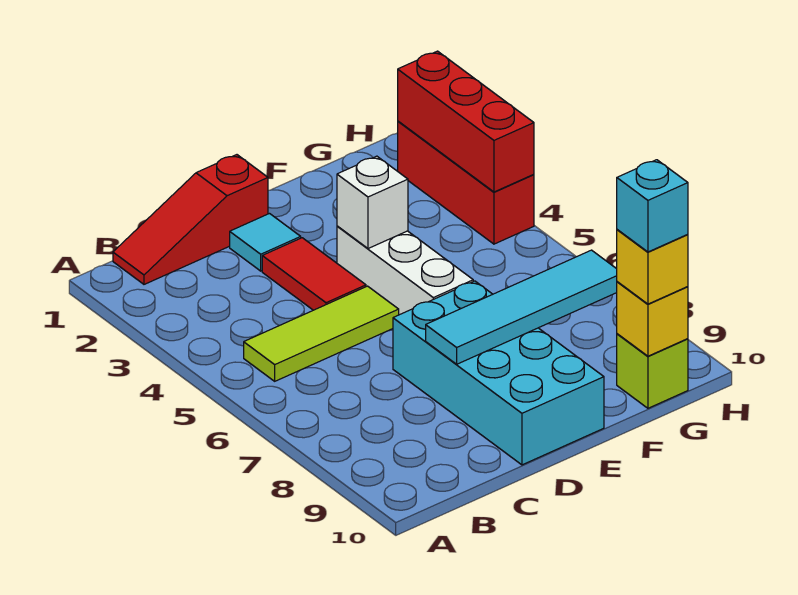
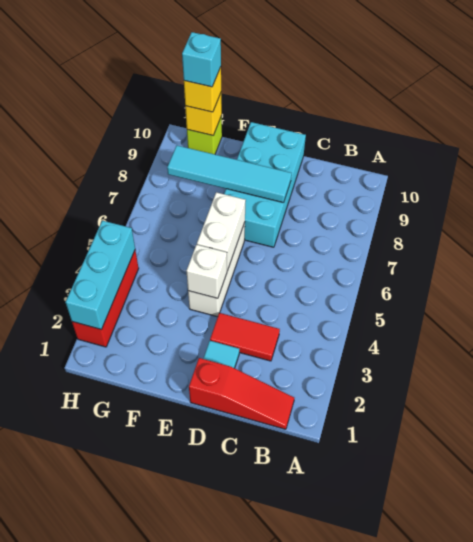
lime tile B5:D5 level 1 -> none
red tile D3:D4 level 1 -> red tile C3:D3 level 1
none -> white brick E5:E6 level 2
red brick H2:H4 level 2 -> cyan brick H2:H4 level 2

